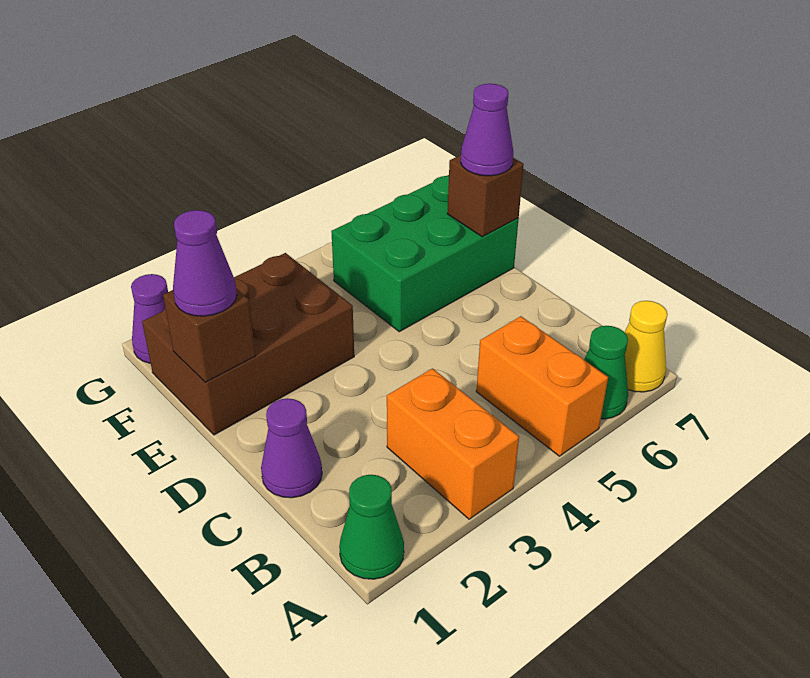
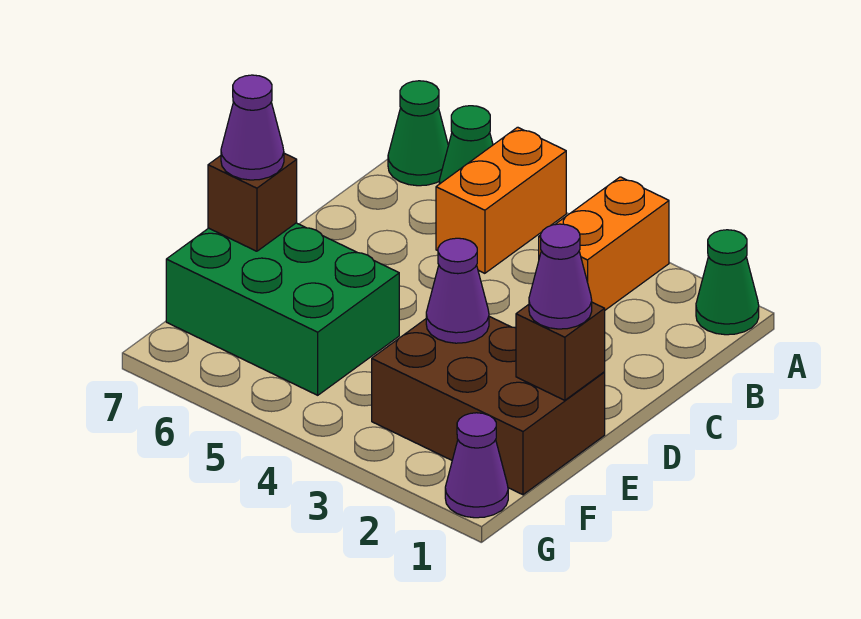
yellow cone A7 level 1 -> green cone A7 level 1
purple cone C1 level 1 -> purple cone E3 level 2

